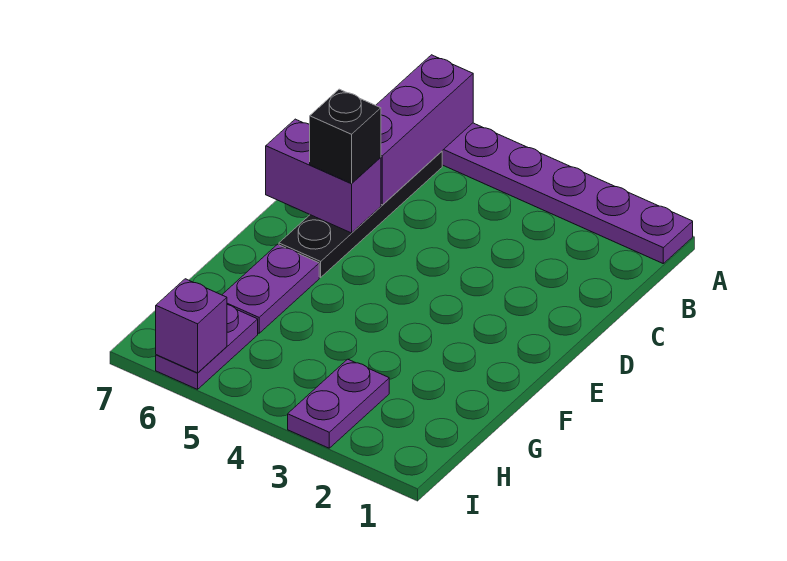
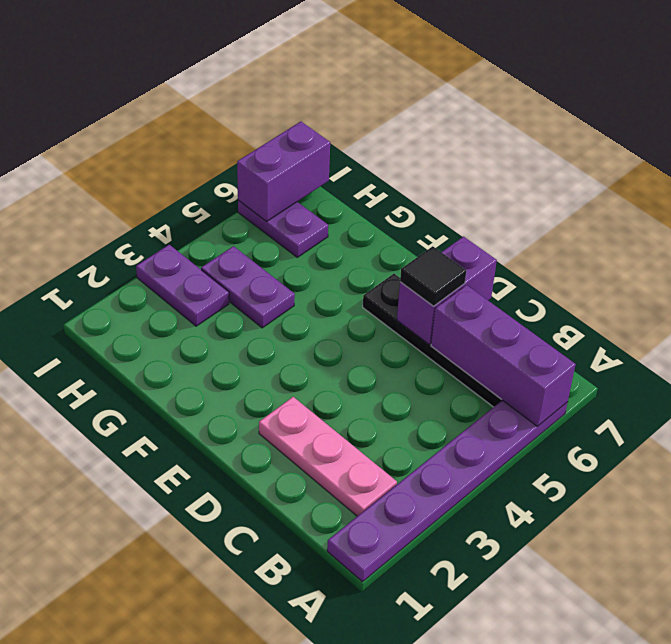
none -> pink plate B2:D2 level 1
black brick D6 level 3 -> black tile D6 level 3
purple plate F6:G6 level 1 -> purple plate G4:H4 level 1
purple brick I6 level 2 -> purple brick I6:I7 level 2

